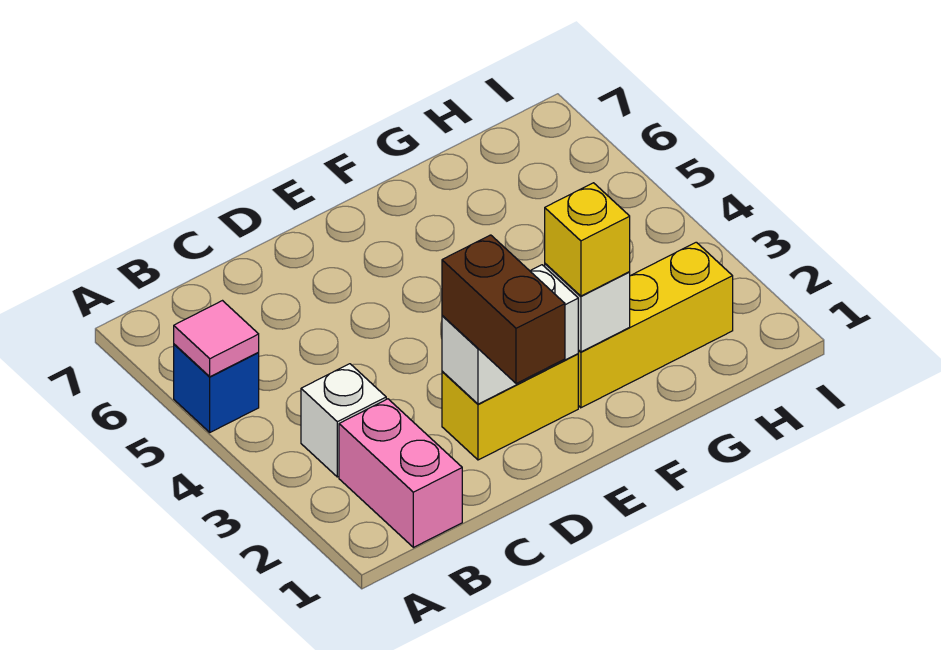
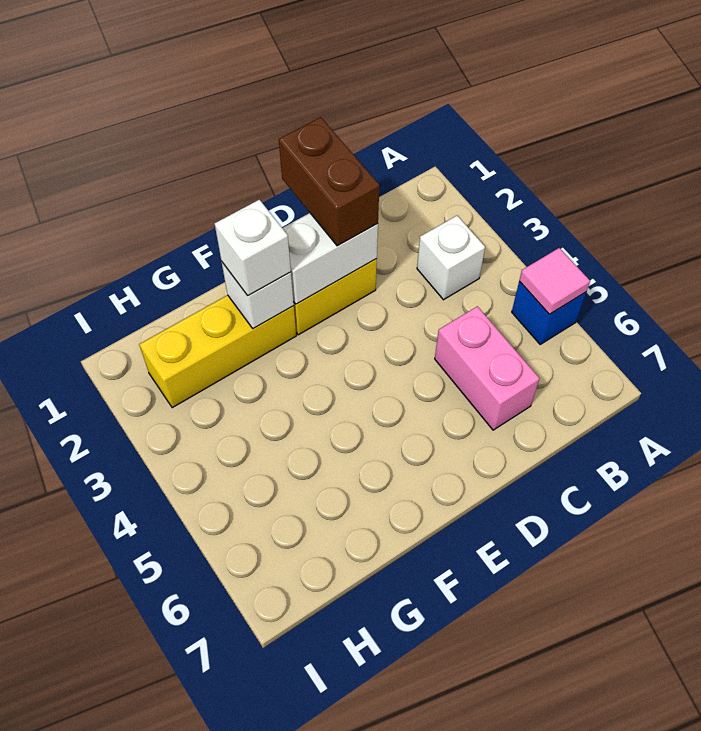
pink brick B1:B2 level 1 -> pink brick C5:C6 level 1
yellow brick F2 level 3 -> white brick F2 level 3

